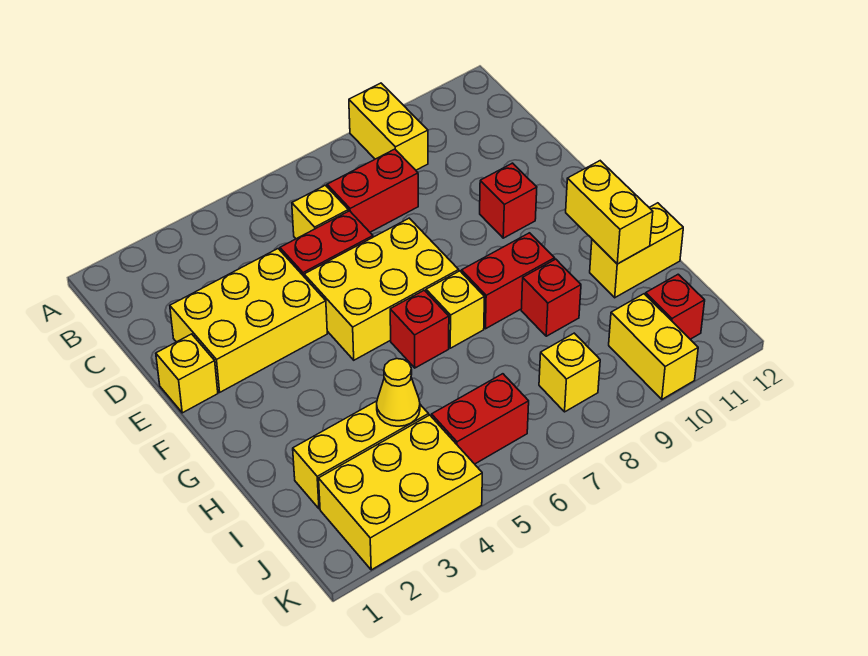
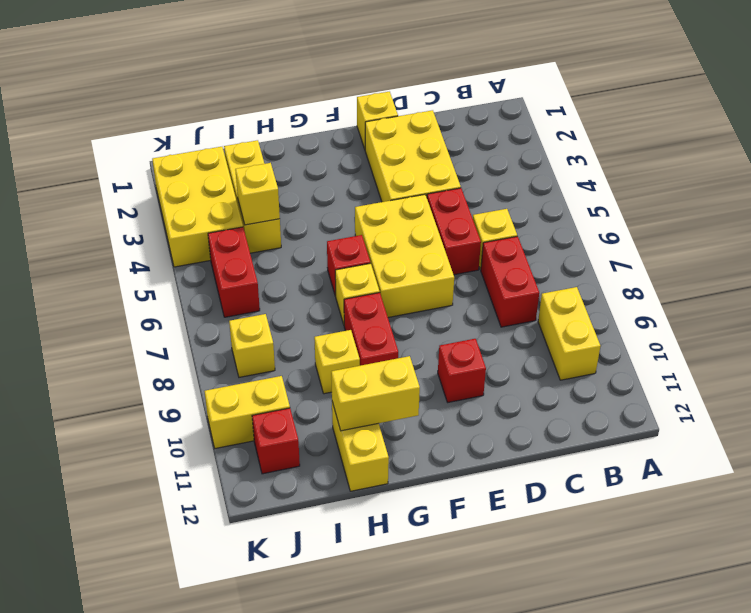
yellow brick A9:B9 level 1 -> yellow brick B9:B10 level 1
red brick H9 level 1 -> yellow brick H9 level 1
yellow cone I4 level 2 -> yellow brick I4 level 2

